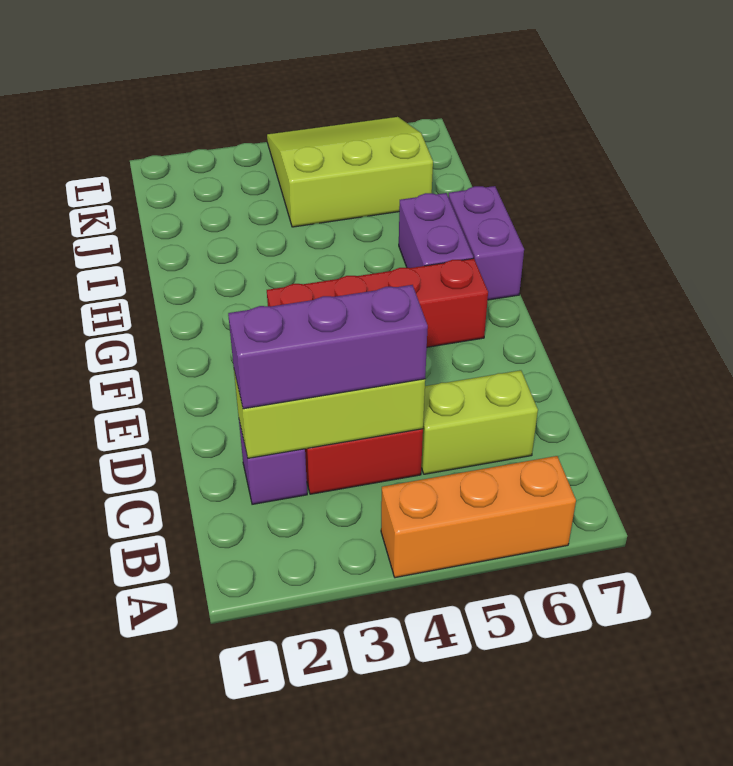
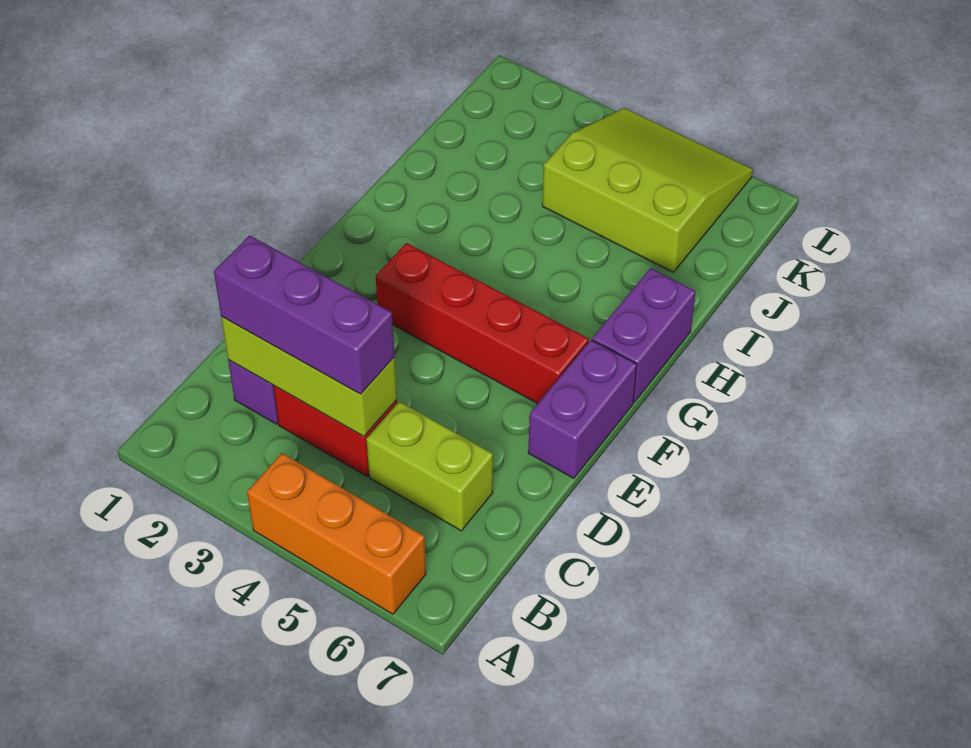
purple brick G6:H6 level 1 -> purple brick E7:F7 level 1

